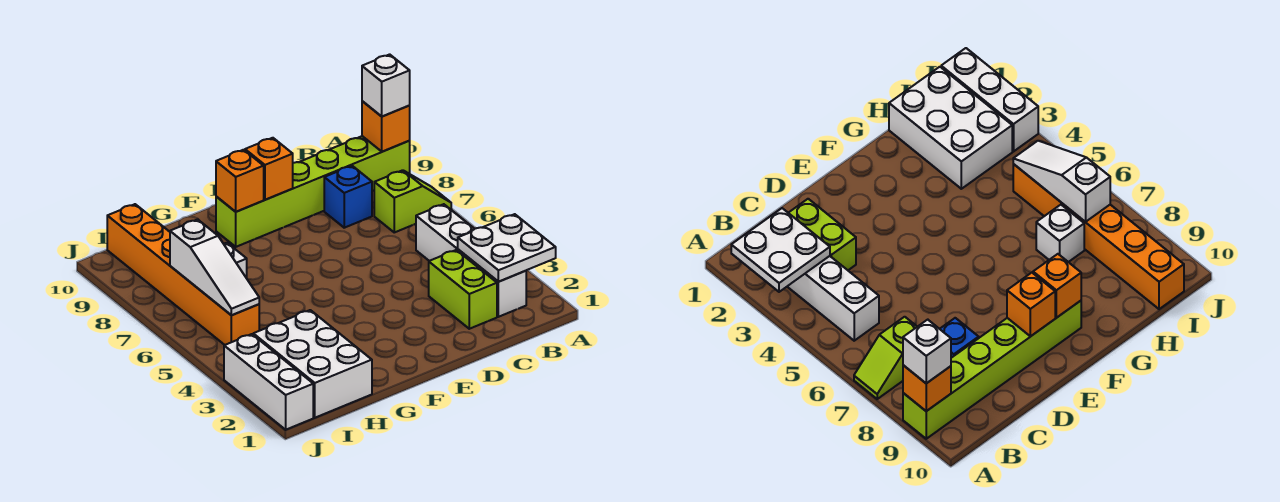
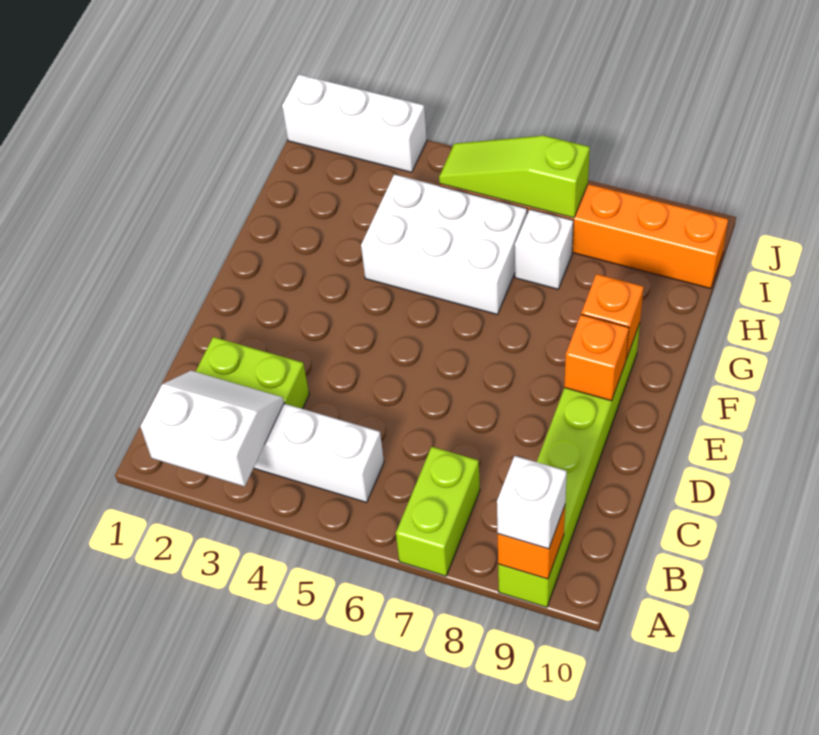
white plate A2:B3 level 2 -> white slope A2:B3 level 2 top A
lime slope A7:B7 level 1 top B -> lime brick A7:B7 level 1
blue brick C8 level 1 -> none
white brick H1:I3 level 1 -> white brick G4:H6 level 1
white slope I5:I7 level 2 top 7 -> lime slope I5:I7 level 2 top 7

